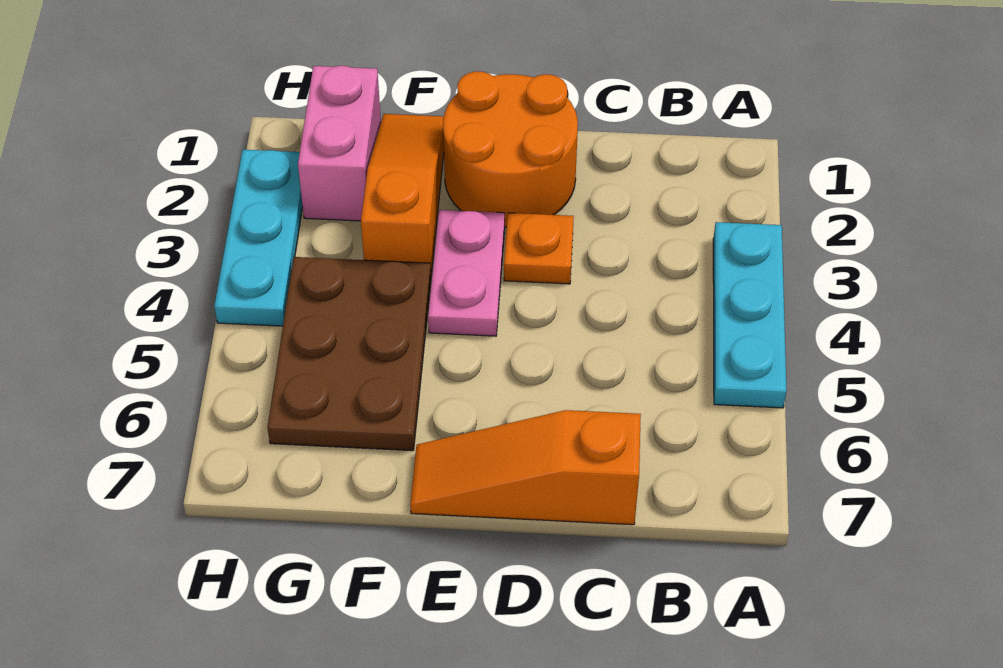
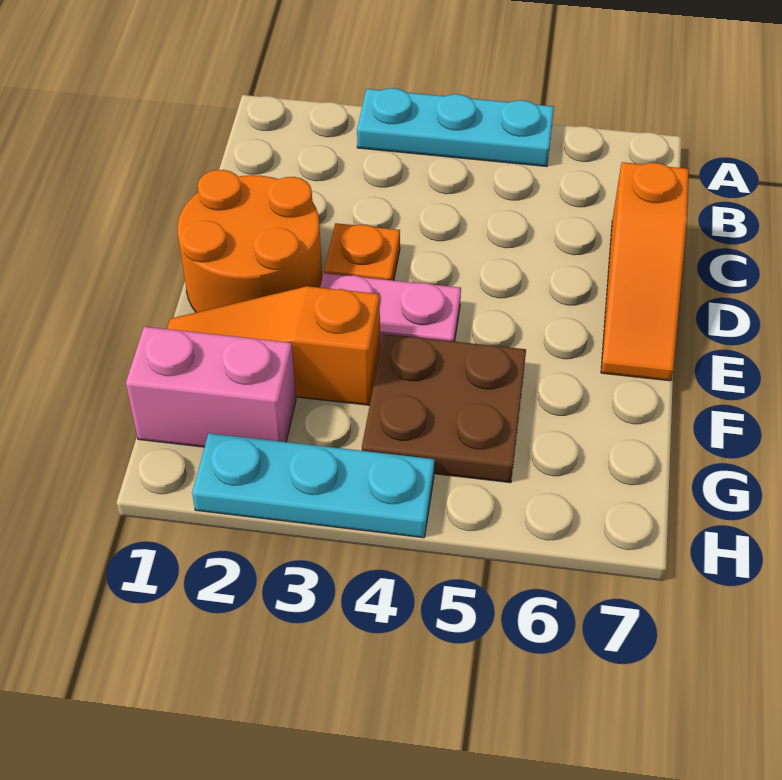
brown plate F4:G6 level 1 -> brown plate F4:G5 level 1

